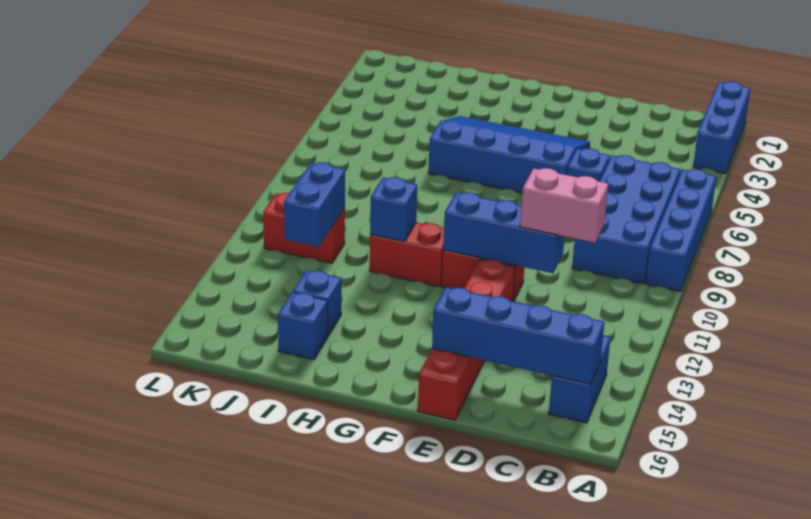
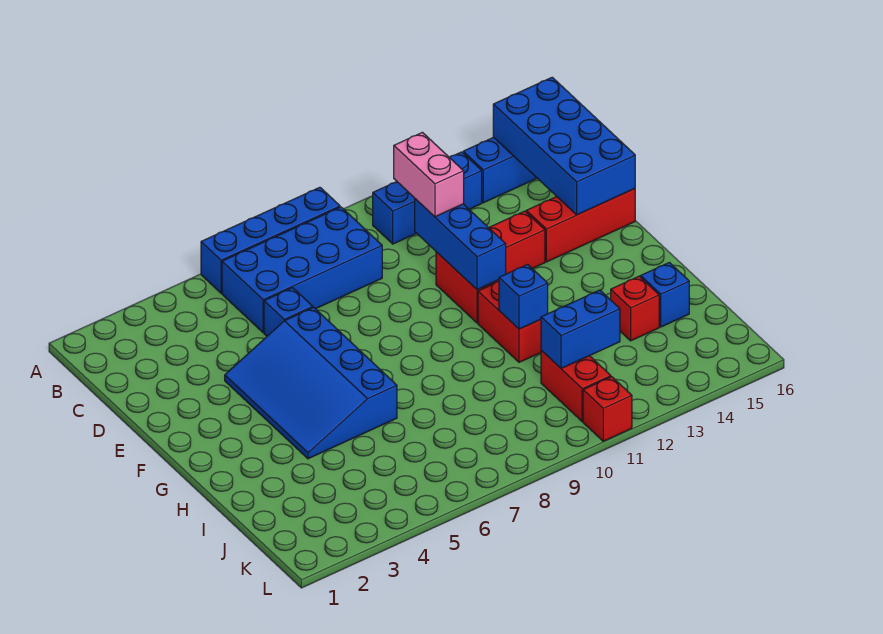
blue brick A1:A3 level 1 -> blue brick B11:B13 level 1
blue brick B15:E15 level 2 -> blue brick B15:E16 level 2
blue brick I14 level 1 -> red brick I14 level 1
none -> red brick L11 level 1

